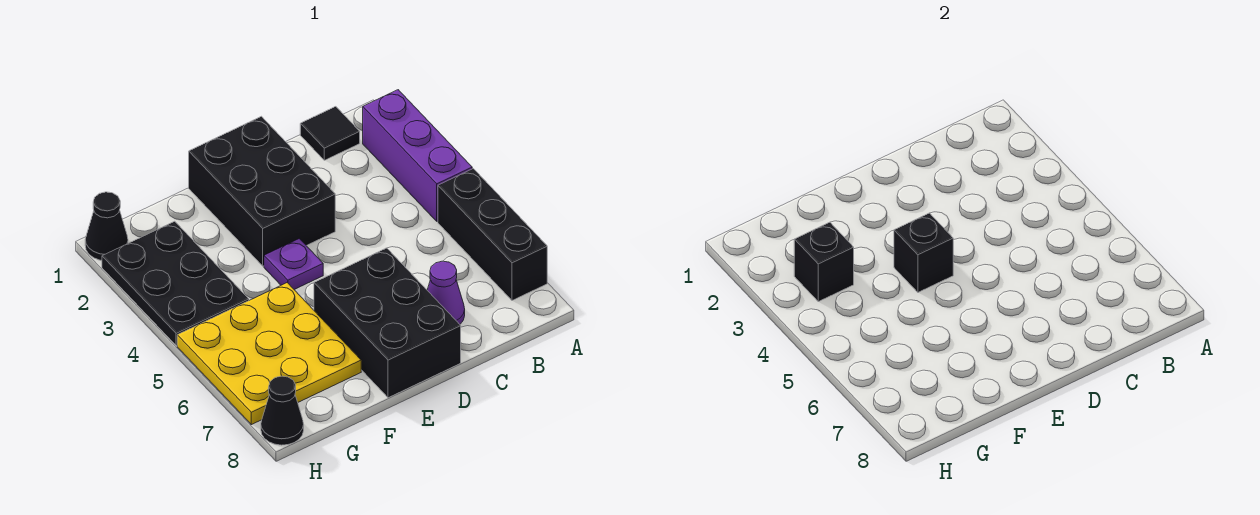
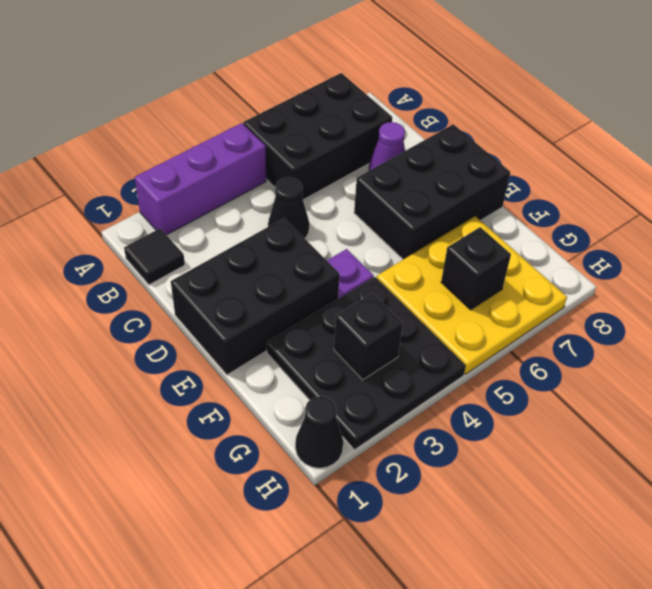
black brick A5:A7 level 1 -> black brick A5:B7 level 1
black brick E4 level 2 -> black brick G6 level 2
black plate G2:H4 level 1 -> black plate F2:H4 level 1
black cone H8 level 1 -> black cone C4 level 1

